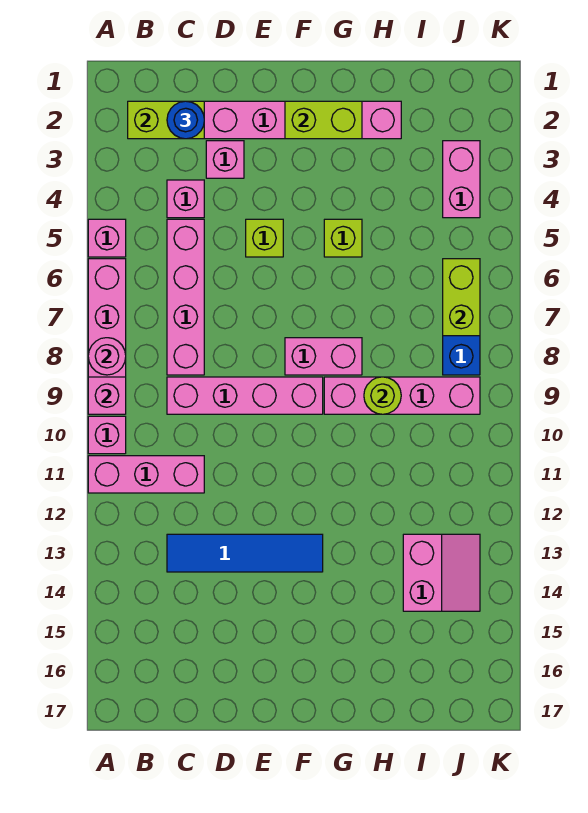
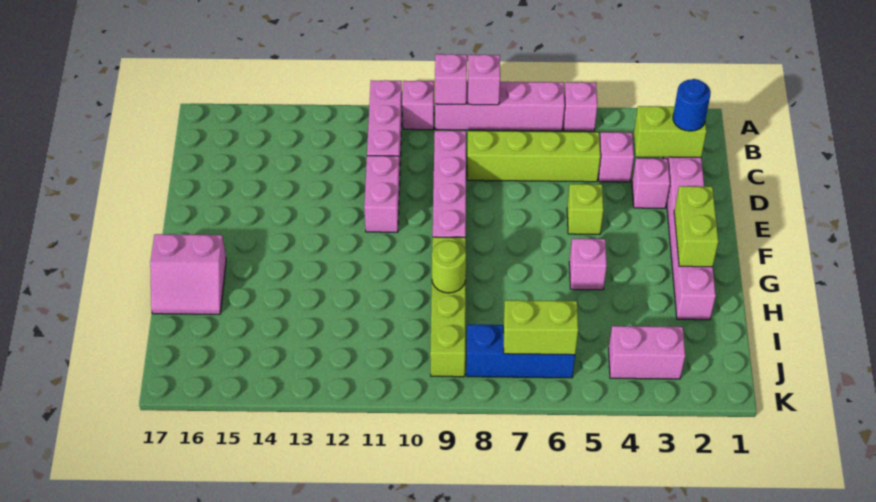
pink round brick A8 level 2 -> pink brick A8 level 2
lime brick B2:C2 level 2 -> lime brick C2:C3 level 2
pink brick C5:C8 level 1 -> lime brick C5:C8 level 1
blue tile C13:F13 level 1 -> none
pink brick F8:G8 level 1 -> pink brick D11:E11 level 1
lime brick G5 level 1 -> pink brick G5 level 1
pink brick G9:J9 level 1 -> lime brick G9:J9 level 1
pink slope I13:J14 level 1 top I -> pink slope G16:H17 level 1 top G

